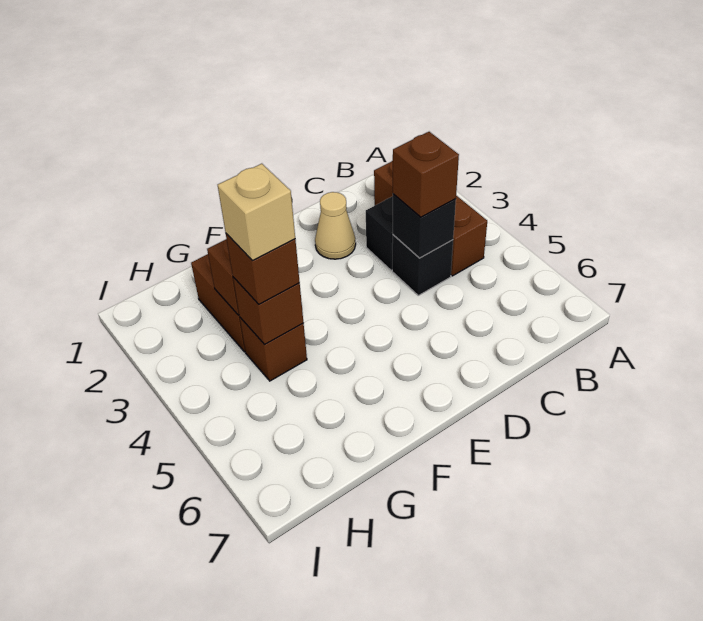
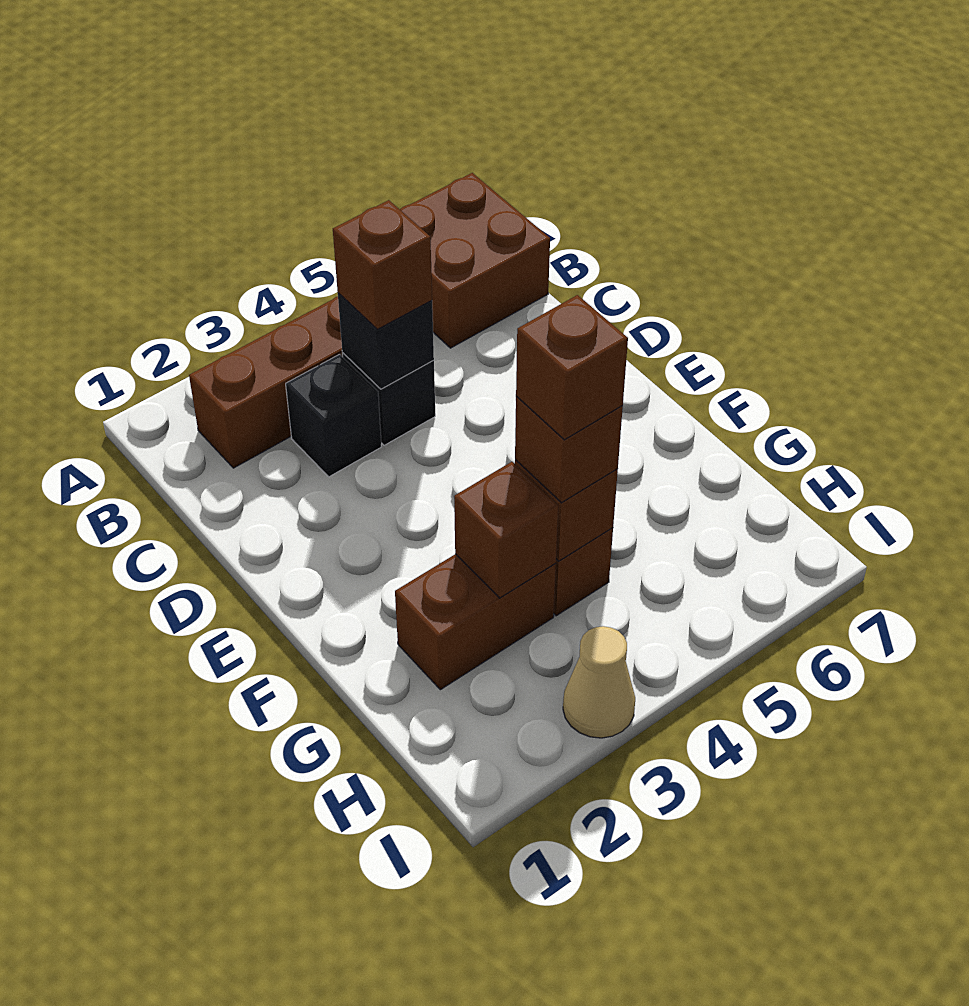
none -> brown brick A6:B7 level 1
tan cone D2 level 1 -> tan cone I3 level 1
tan brick G4 level 4 -> brown brick G4 level 4

